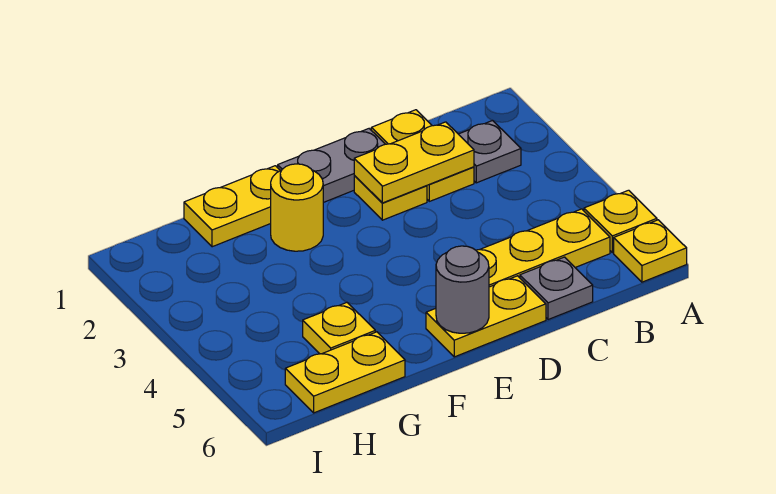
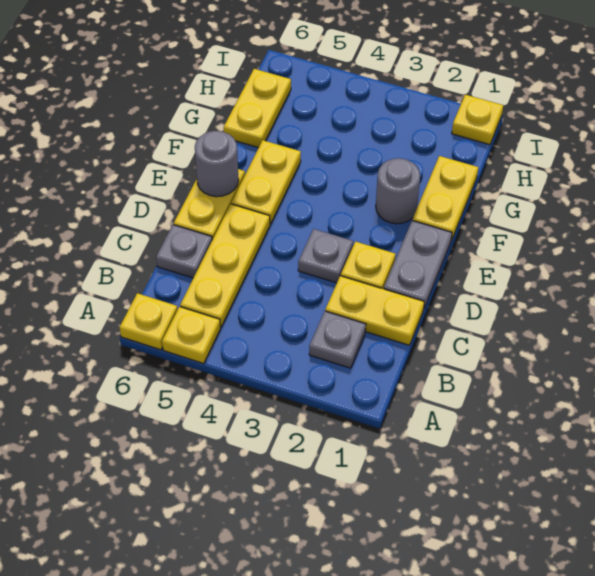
yellow plate C2:D2 level 2 -> yellow plate E5:F5 level 1
none -> grey plate D3 level 1
yellow round brick F2 level 1 -> grey round brick F2 level 1
yellow plate G5 level 1 -> yellow plate I1 level 1

